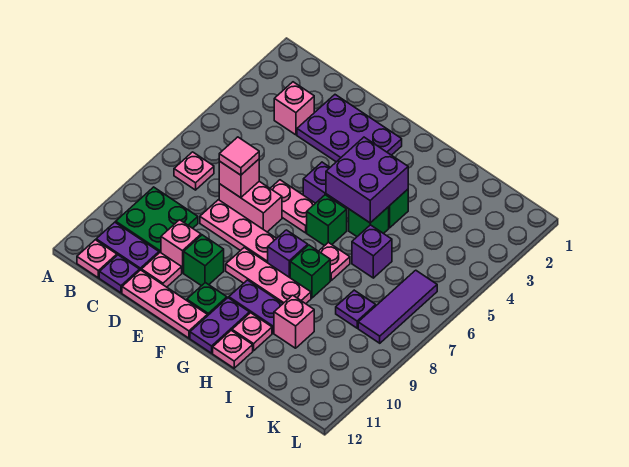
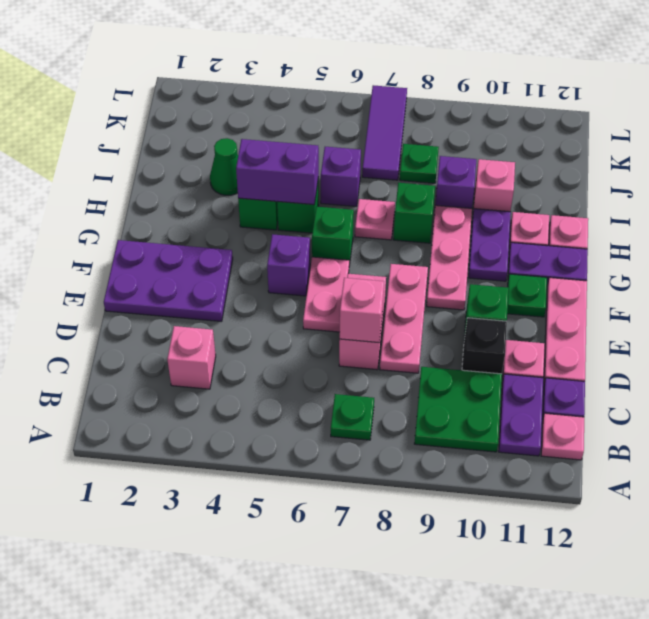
pink plate B7 level 1 -> green plate B7 level 1
purple plate D2:F3 level 1 -> purple plate E1:F3 level 1
pink tile D7 level 3 -> none
pink brick D10 level 1 -> black brick D10 level 1
purple brick G4:H5 level 2 -> purple brick H4:H5 level 2
purple brick G8 level 1 -> purple brick I9 level 1
none -> green cone I3 level 1
purple plate J8 level 1 -> green plate J8 level 1
purple tile K6:K8 level 1 -> purple tile J7:L7 level 1

